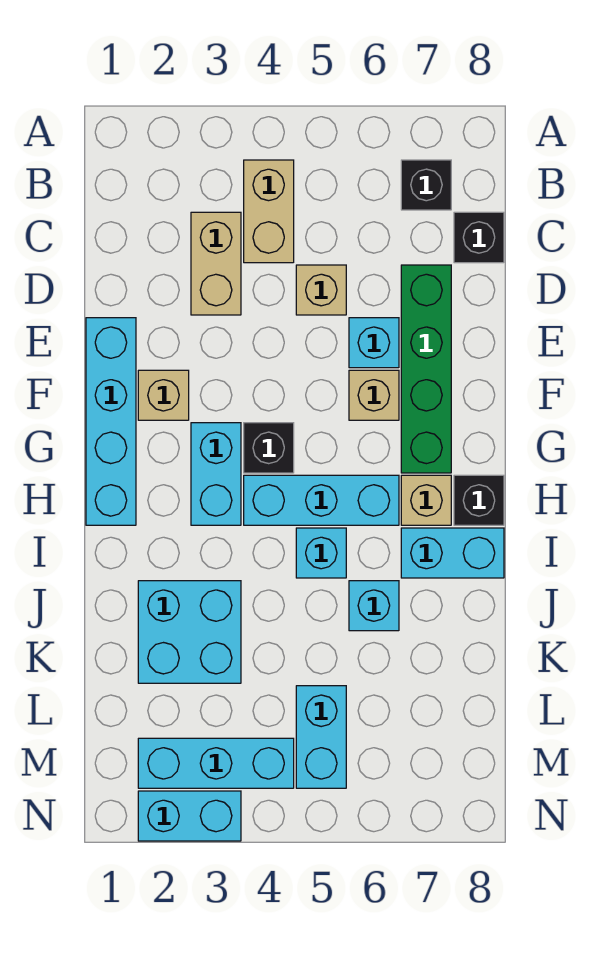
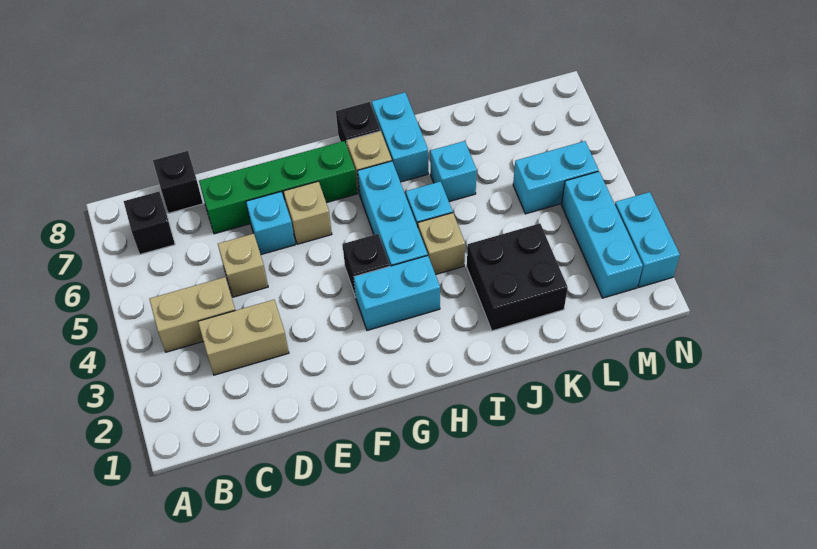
cyan brick E1:H1 level 1 -> none
tan brick F2 level 1 -> tan brick I4 level 1
cyan brick J2:K3 level 1 -> black brick J2:K3 level 1

